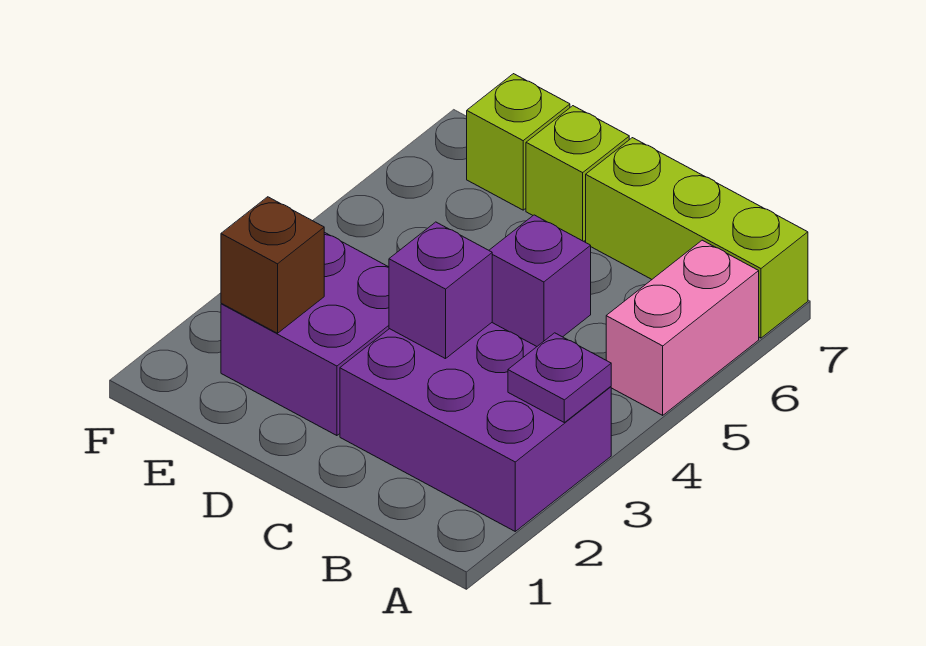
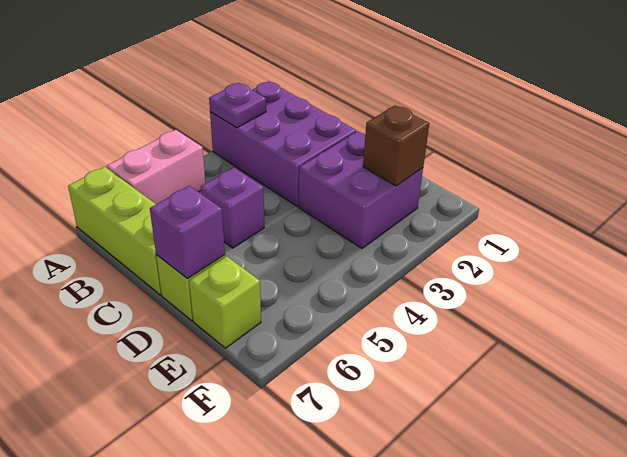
purple brick C3 level 2 -> purple brick D7 level 2

